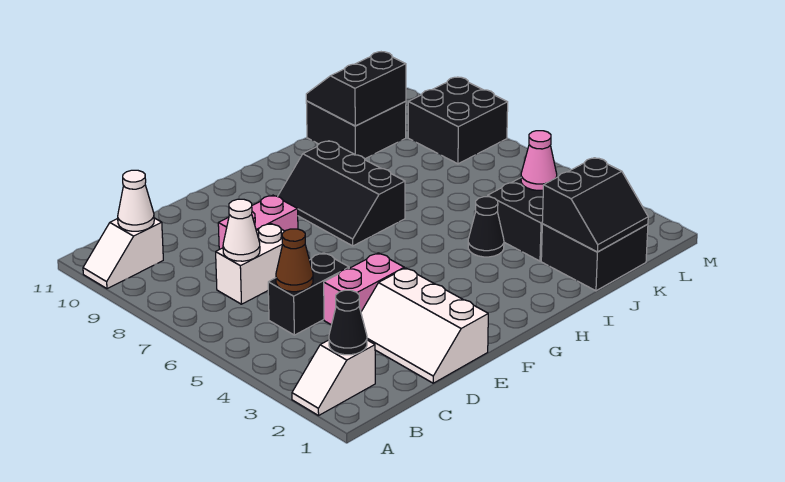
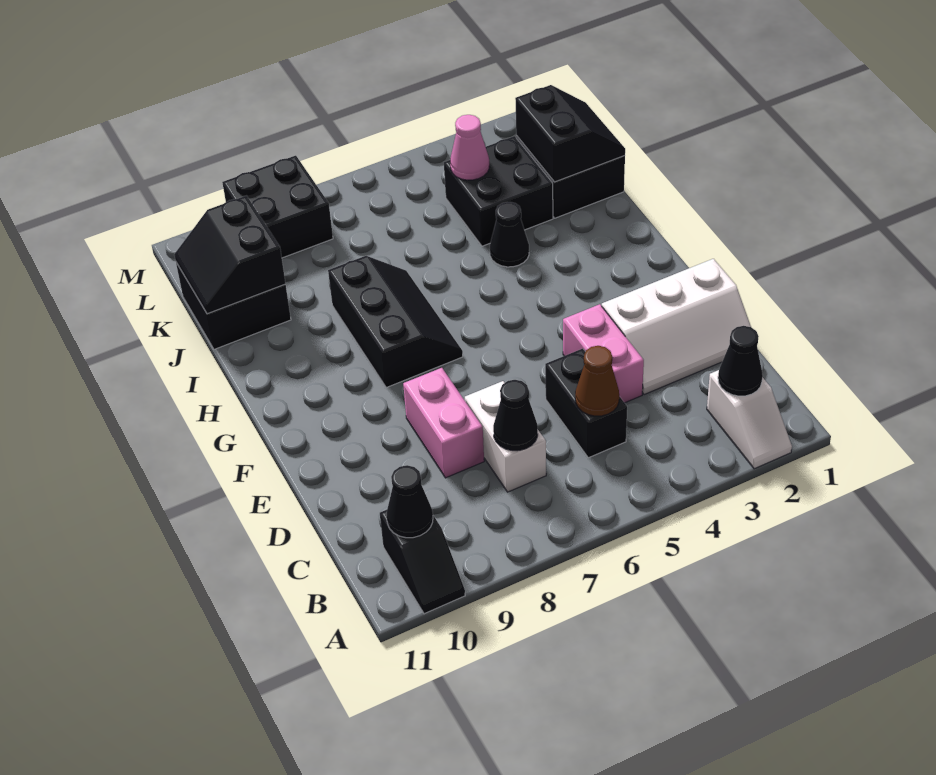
white slope A10:B10 level 1 top B -> black slope A10:B10 level 1 top B
white cone B10 level 2 -> black cone B10 level 2
white cone C7 level 2 -> black cone C7 level 2
black slope G7:H9 level 1 top H -> black slope G7:I8 level 1 top 8

